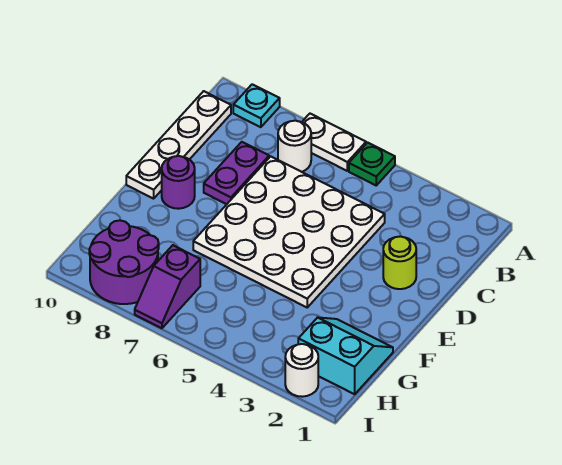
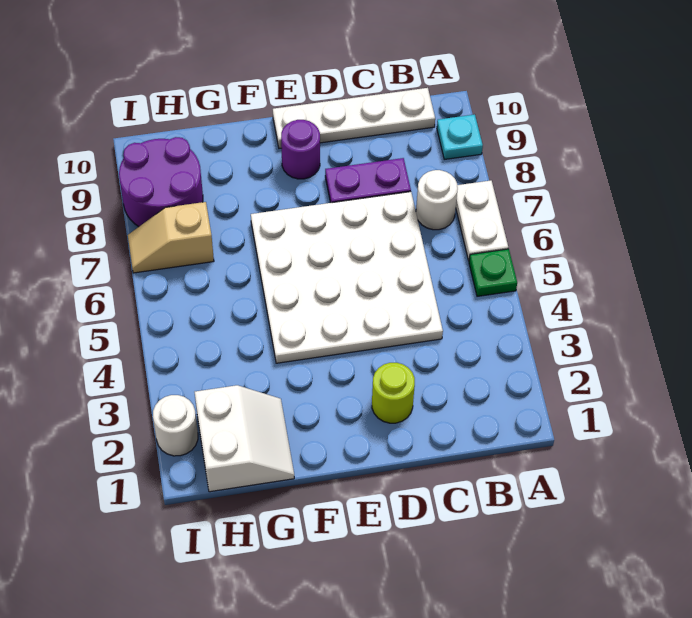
cyan slope G1:H2 level 1 top H -> white slope G1:H2 level 1 top H
purple slope H7:I7 level 1 top H -> tan slope H7:I7 level 1 top H

